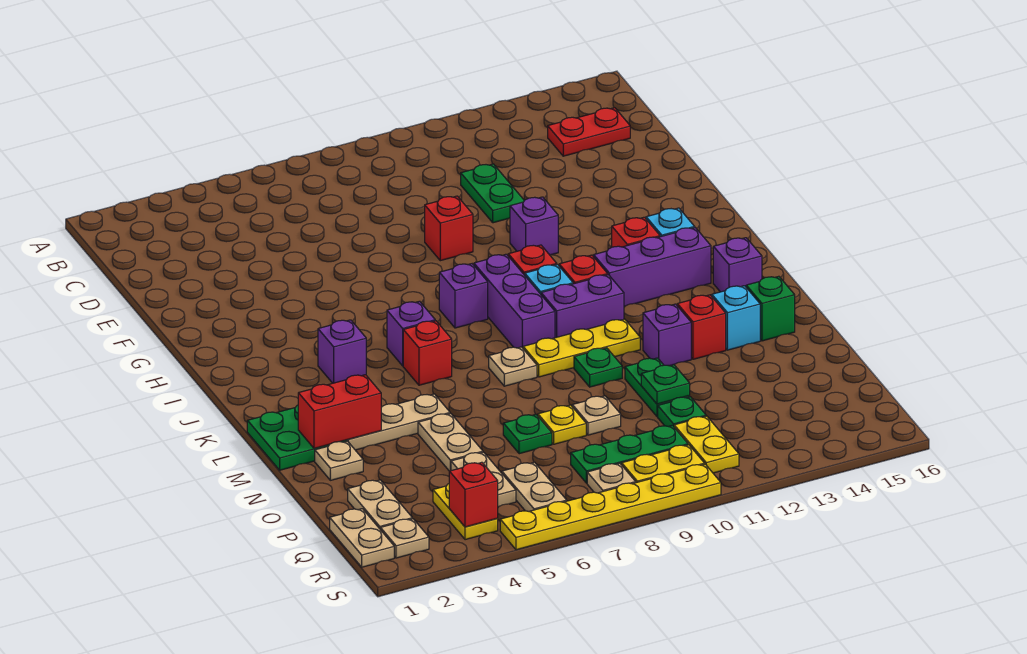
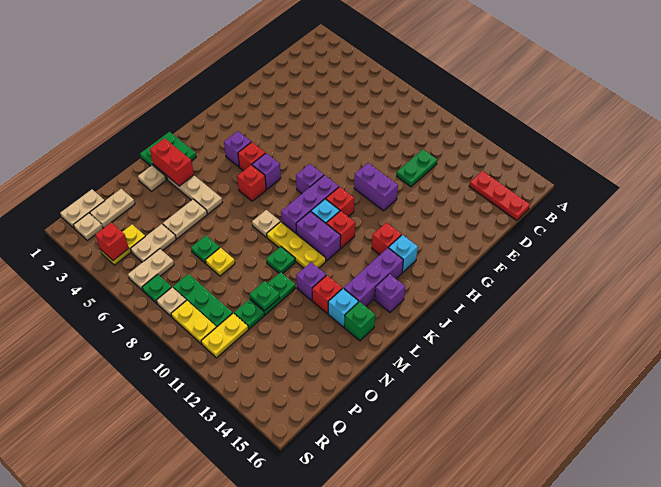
red plate C14:C15 level 1 -> red plate C14:C16 level 1
red brick F9 level 1 -> red brick J5 level 1
purple brick G11 level 1 -> purple brick G10:G11 level 1
purple brick J12:J14 level 1 -> purple brick J14:L14 level 1
tan plate O9 level 1 -> none
none -> green plate R7 level 1
yellow plate S5:S10 level 1 -> none

